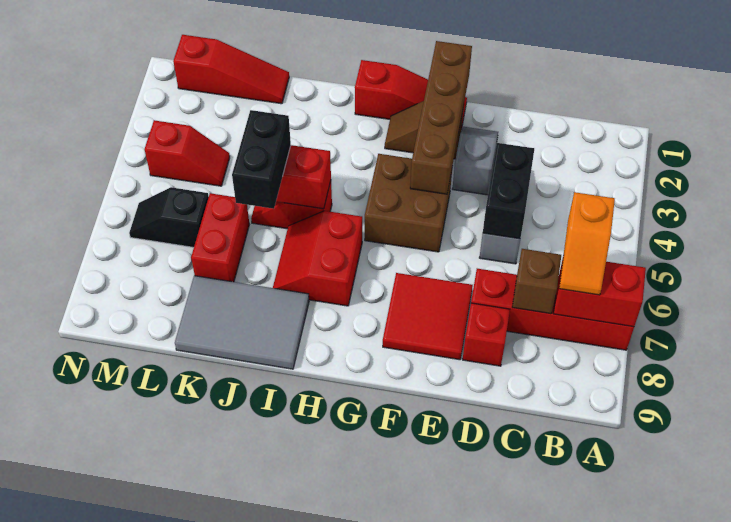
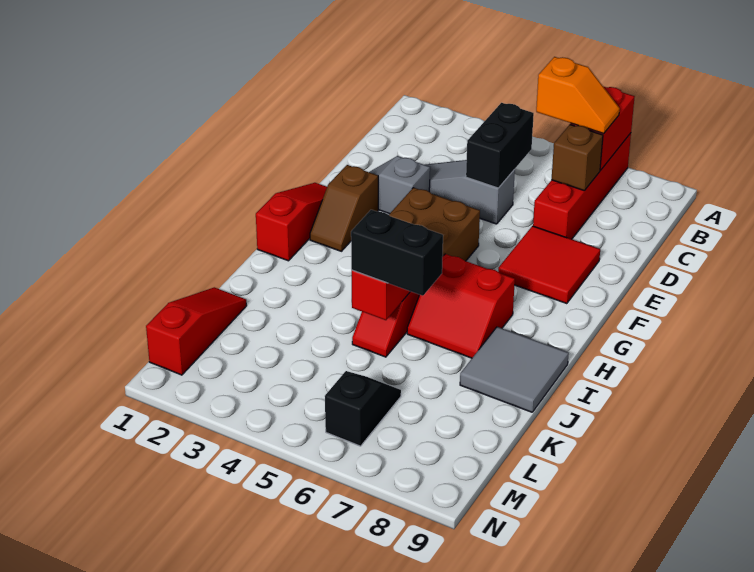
black brick D4:D5 level 2 -> black brick C5:D5 level 2
red brick D8 level 1 -> none
brown brick F1:F4 level 2 -> none
grey tile I8:K9 level 1 -> grey tile I8:J9 level 1
red brick K6:K7 level 1 -> none
red slope L4:M4 level 1 top M -> none
black slope L6:M6 level 1 top L -> black slope L6:M6 level 1 top M

